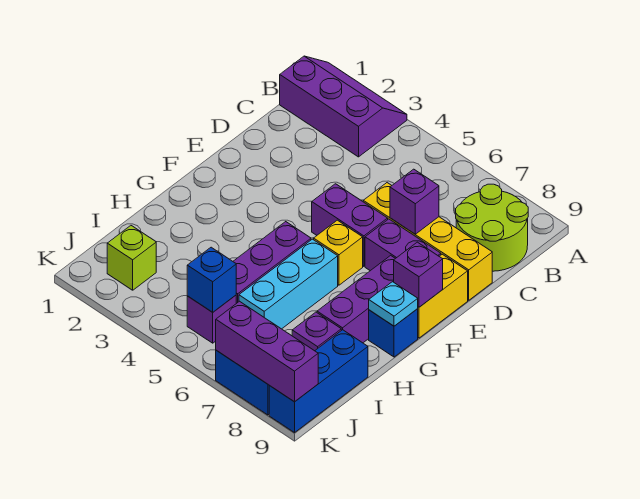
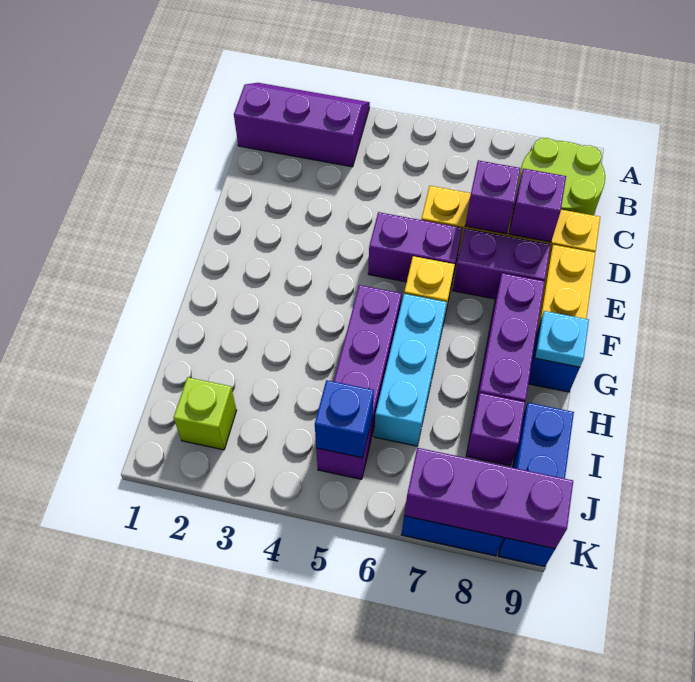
purple brick F9 level 2 -> purple brick D8 level 2

